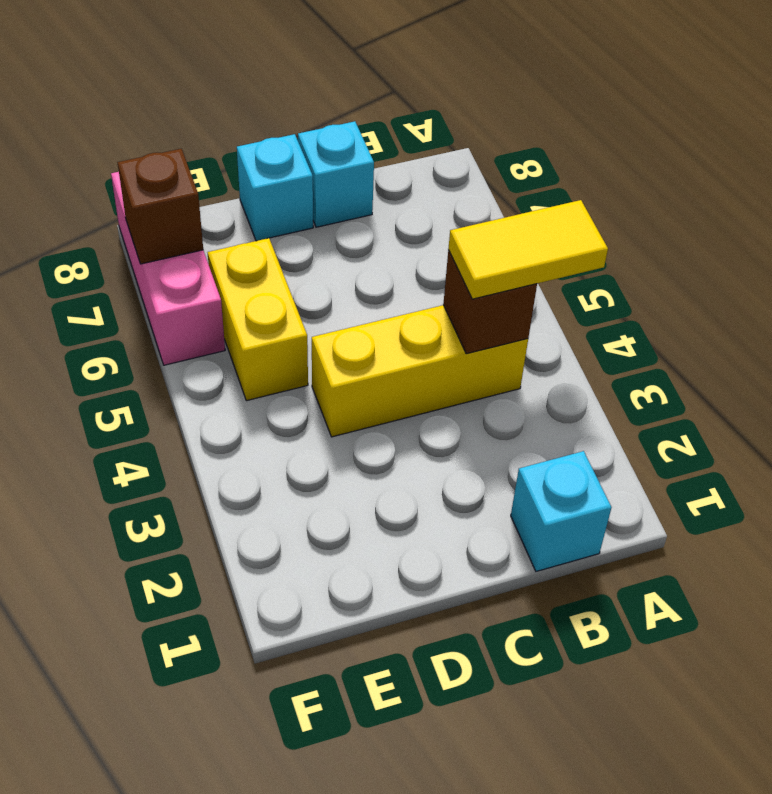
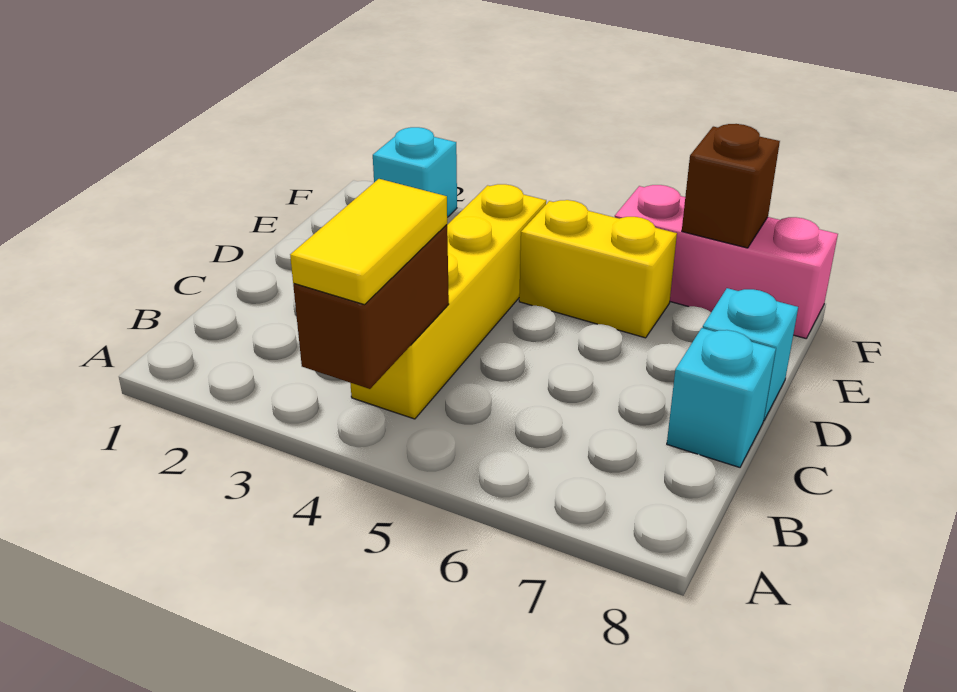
cyan brick B1 level 1 -> cyan brick F2 level 1
yellow brick B4:D4 level 1 -> yellow brick B4:E4 level 1
brown brick B4 level 2 -> brown brick A4:B4 level 2

